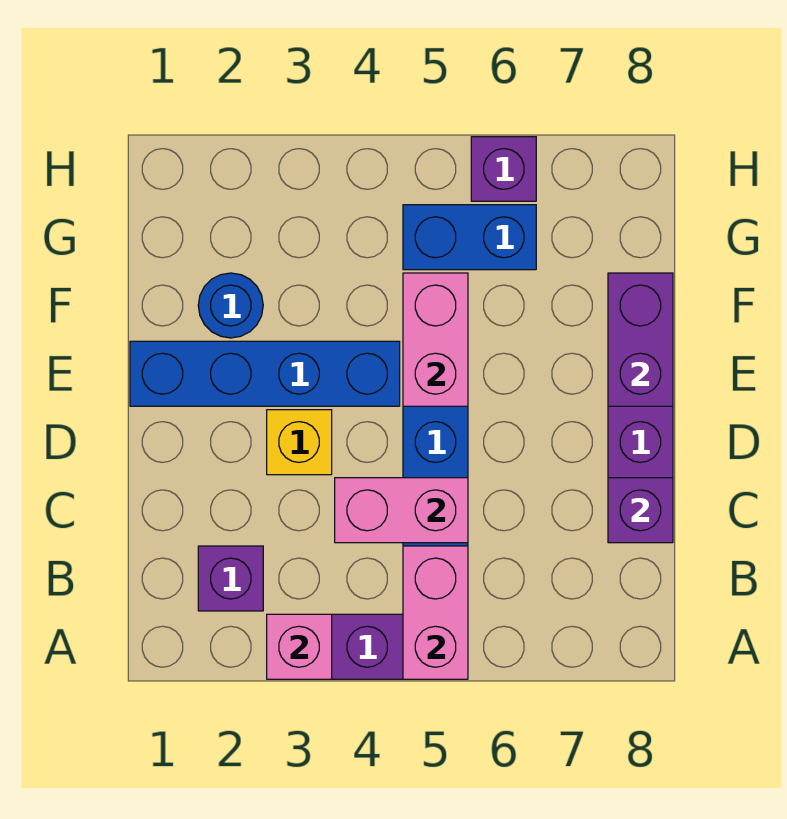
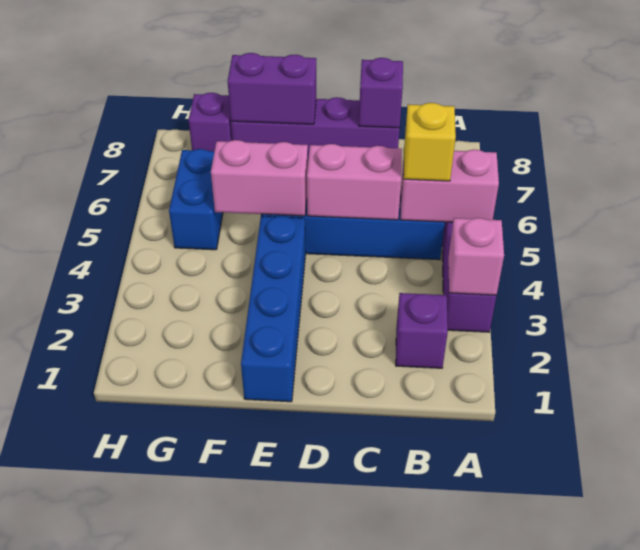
pink brick C4:C5 level 2 -> pink brick C5:D5 level 2
yellow brick D3 level 1 -> yellow brick B5 level 3
blue round brick F2 level 1 -> none
purple brick H6 level 1 -> purple brick G8 level 1

